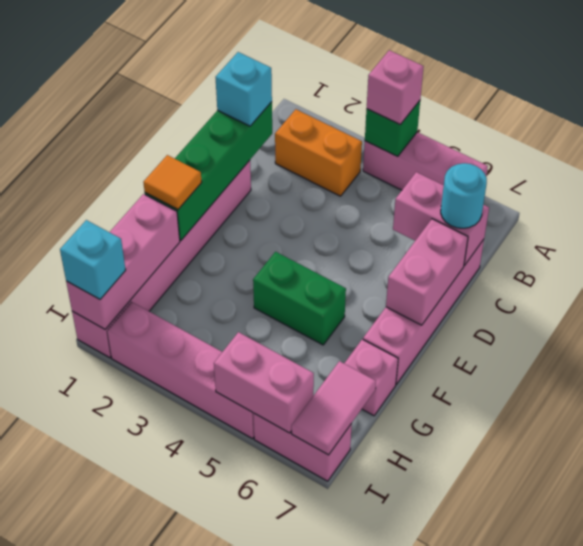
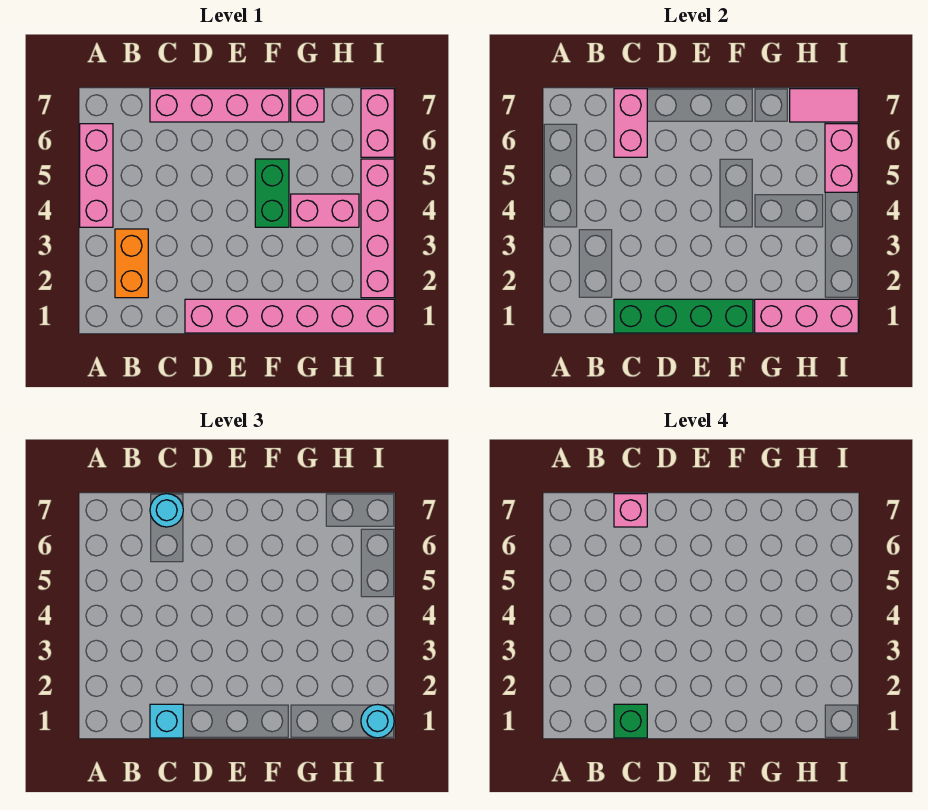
green brick A4 level 2 -> green brick C1 level 4
pink brick A4 level 3 -> pink brick C7 level 4
pink brick D7:E7 level 2 -> pink brick G4:H4 level 1
orange tile F1 level 3 -> none
cyan brick I1 level 3 -> cyan round brick I1 level 3

